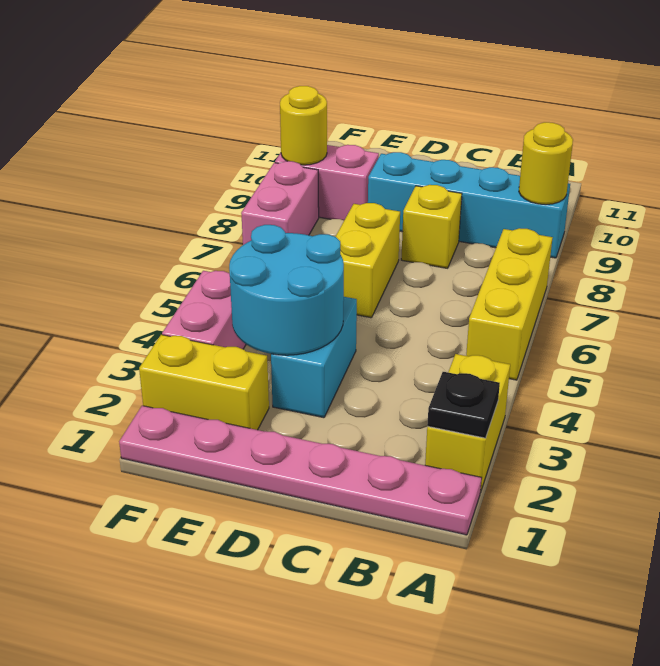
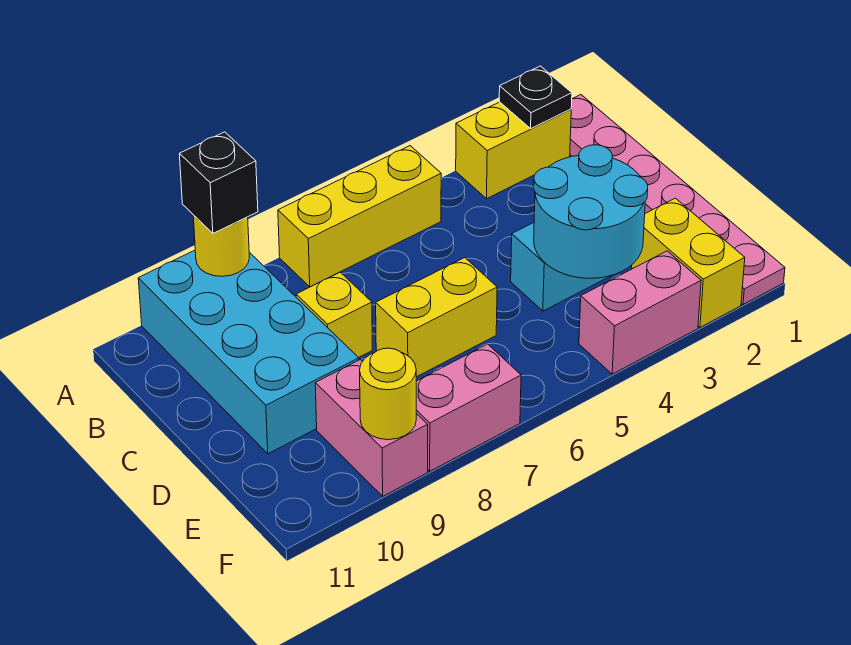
cyan brick A9:D9 level 1 -> cyan brick A9:D10 level 1
none -> black brick A9 level 3

